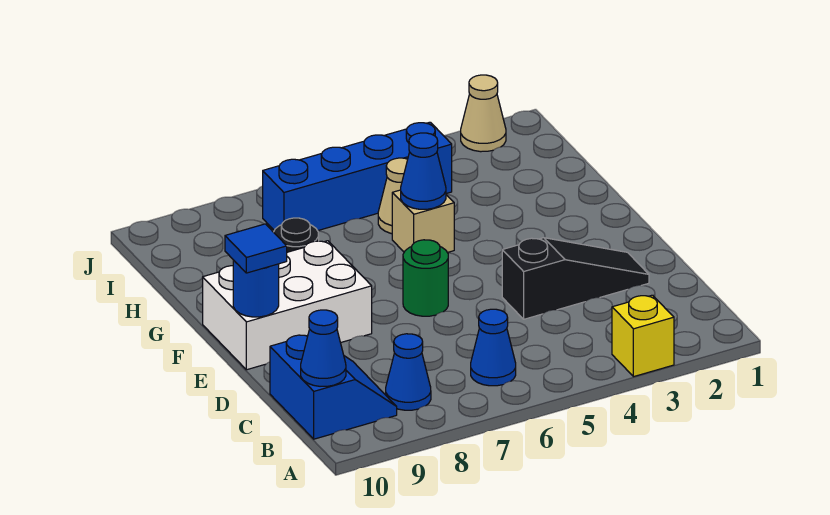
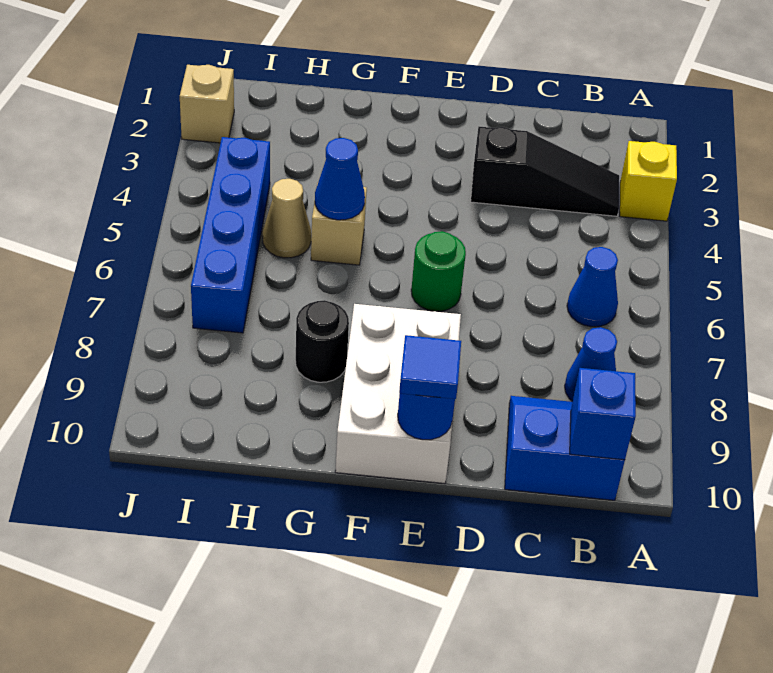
blue cone B10 level 2 -> blue brick B10 level 2
black slope D2:D4 level 1 top 4 -> black slope B3:D3 level 1 top D
tan cone J2 level 1 -> tan brick J2 level 1

